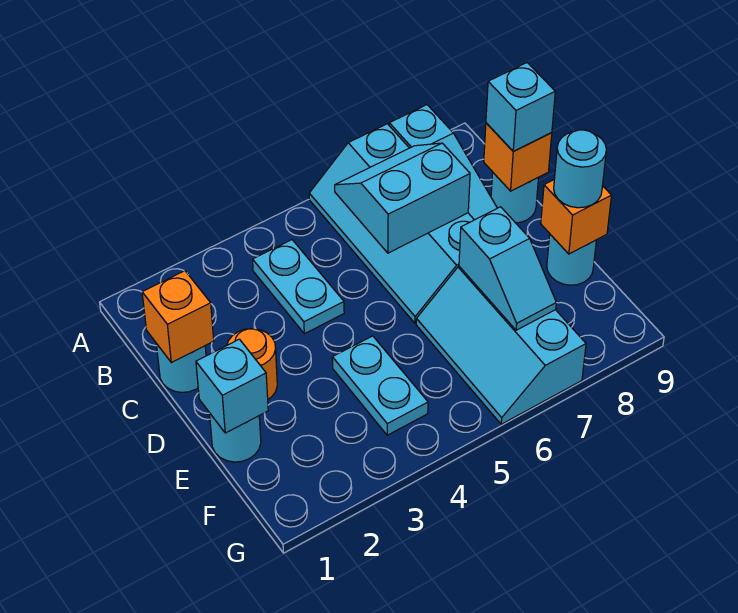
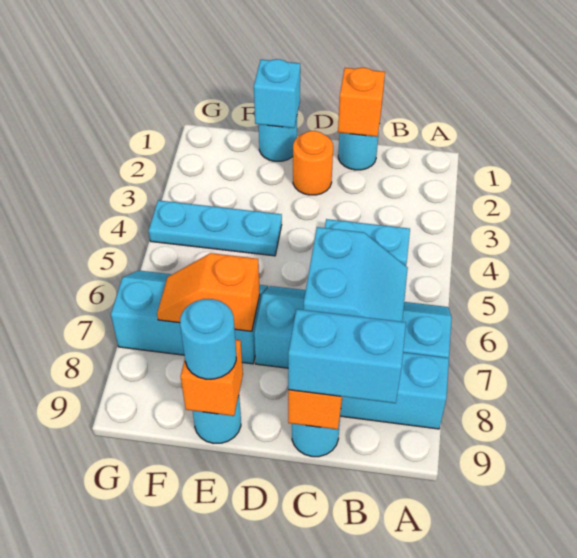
cyan brick C9 level 3 -> cyan brick B9:C9 level 3
cyan plate E4:F4 level 1 -> cyan plate E4:G4 level 1
cyan slope E7:F7 level 2 top E -> orange slope E7:F7 level 2 top E

